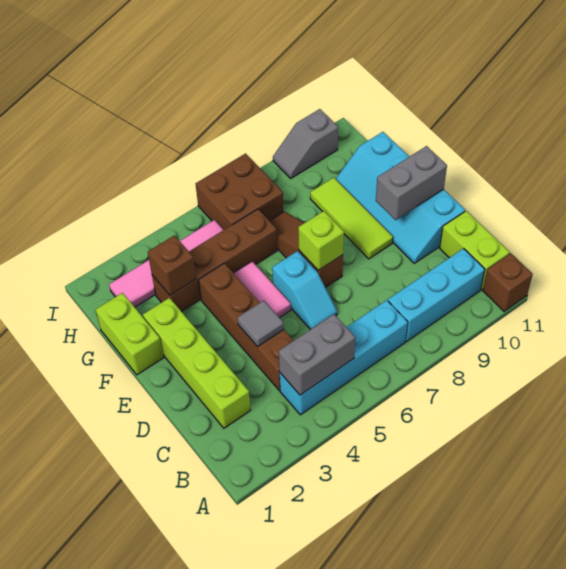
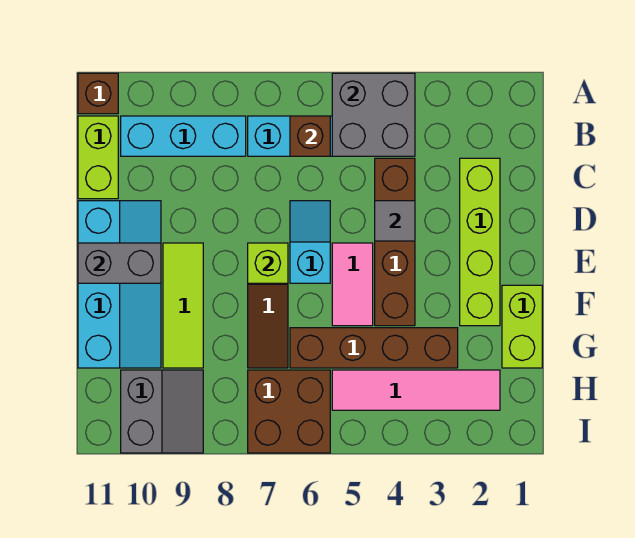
grey brick B4:B5 level 2 -> grey brick A4:B5 level 2
brown brick G3 level 2 -> brown brick B6 level 2
grey slope I9:I10 level 1 top 10 -> grey slope H9:I10 level 1 top 10

